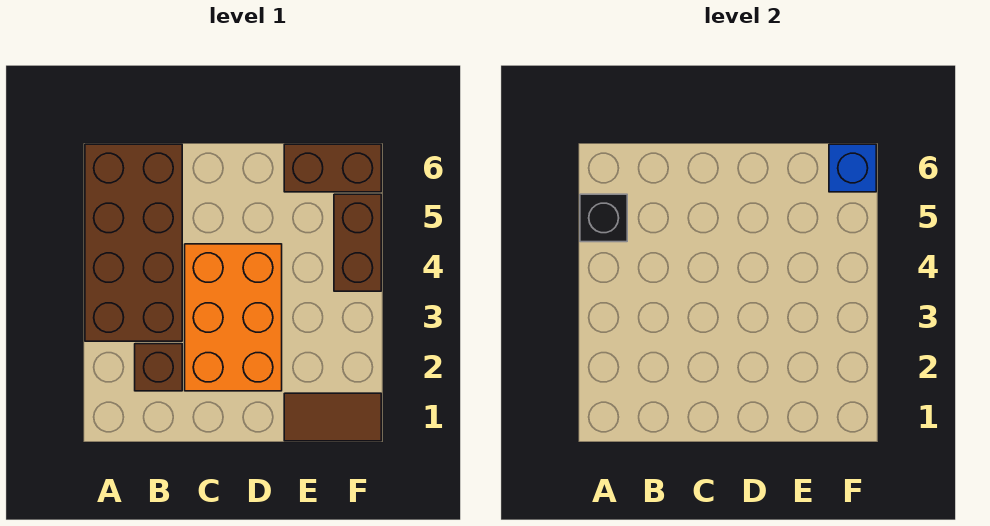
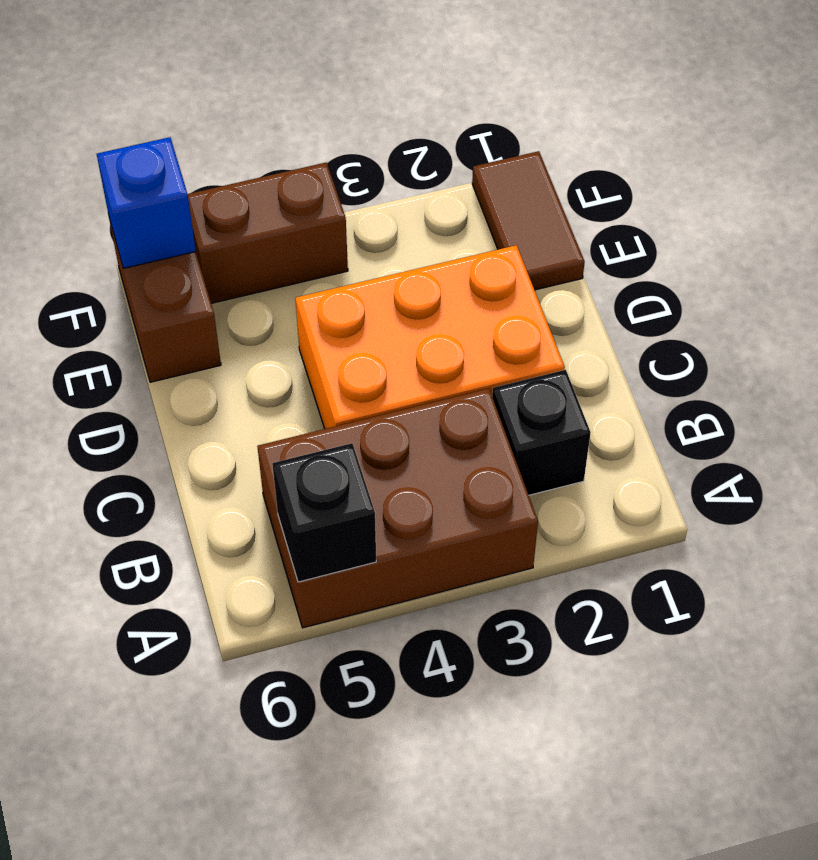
brown brick A3:B6 level 1 -> brown brick A3:B5 level 1
brown brick B2 level 1 -> black brick B2 level 1

